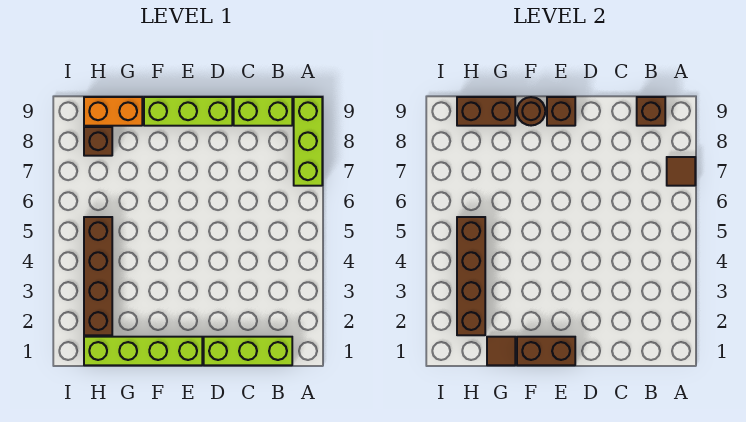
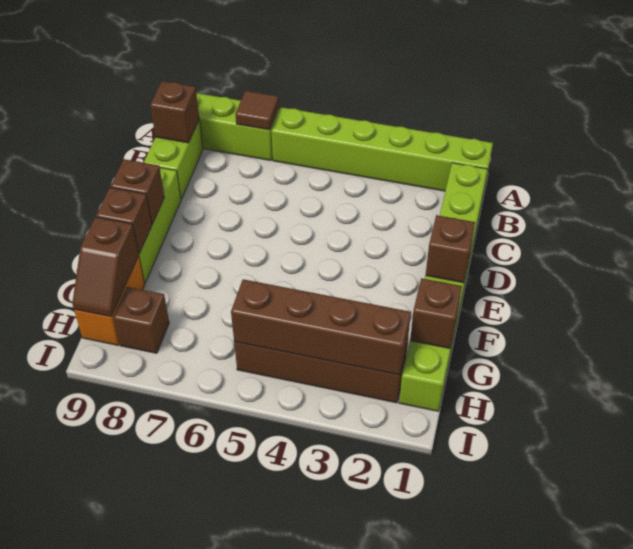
none -> lime brick A1:A6 level 1
brown brick E1:F1 level 2 -> brown brick E1 level 2
brown round brick F9 level 2 -> brown brick F9 level 2
brown tile G1 level 2 -> brown brick G1 level 2
brown brick G9:H9 level 2 -> brown slope G9:H9 level 2 top G

